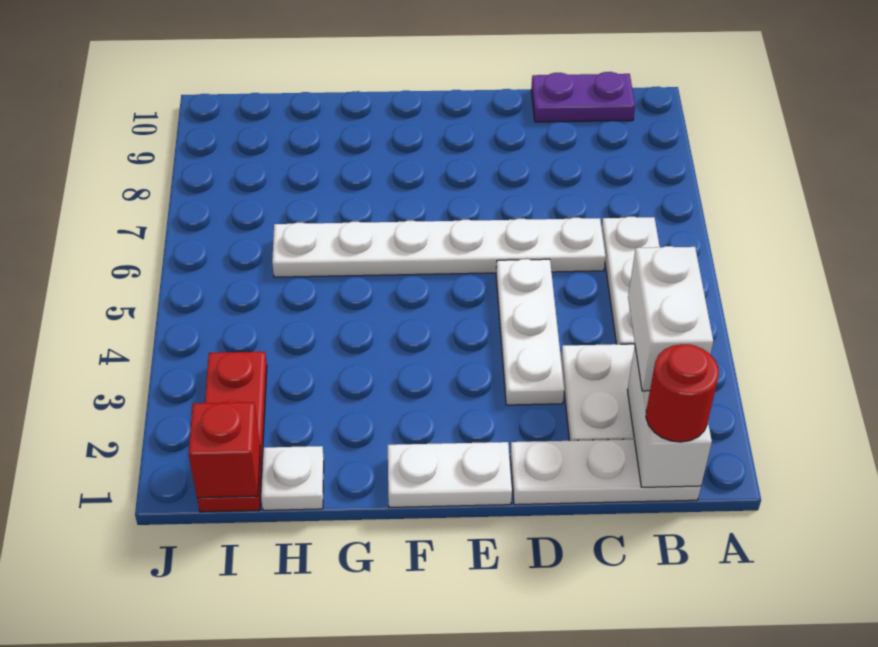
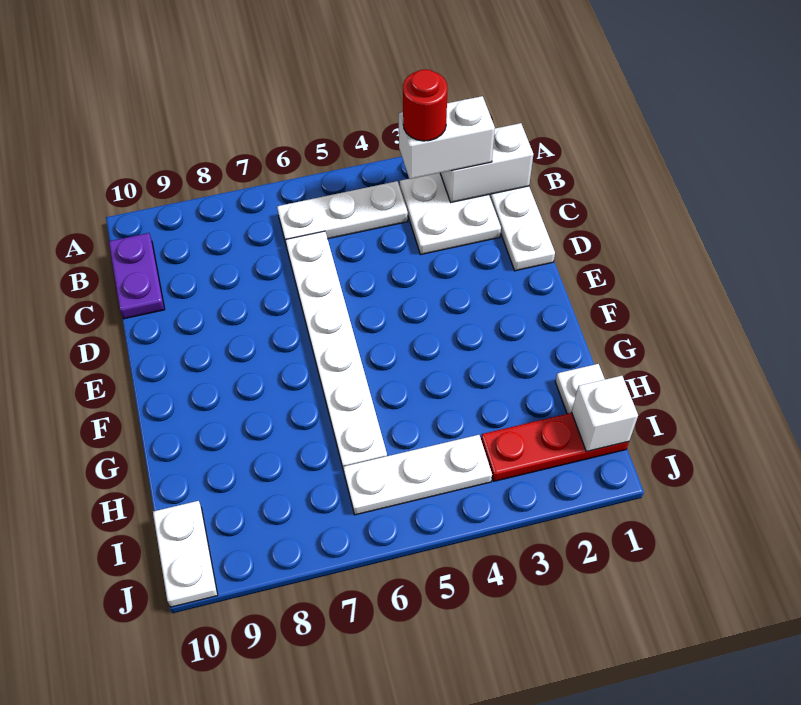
red round brick B1 level 3 -> red round brick B3 level 4
white plate D3:D5 level 1 -> white plate I4:I6 level 1
white plate E1:F1 level 1 -> white plate I10:J10 level 1
red brick I1 level 2 -> white brick I1 level 2

